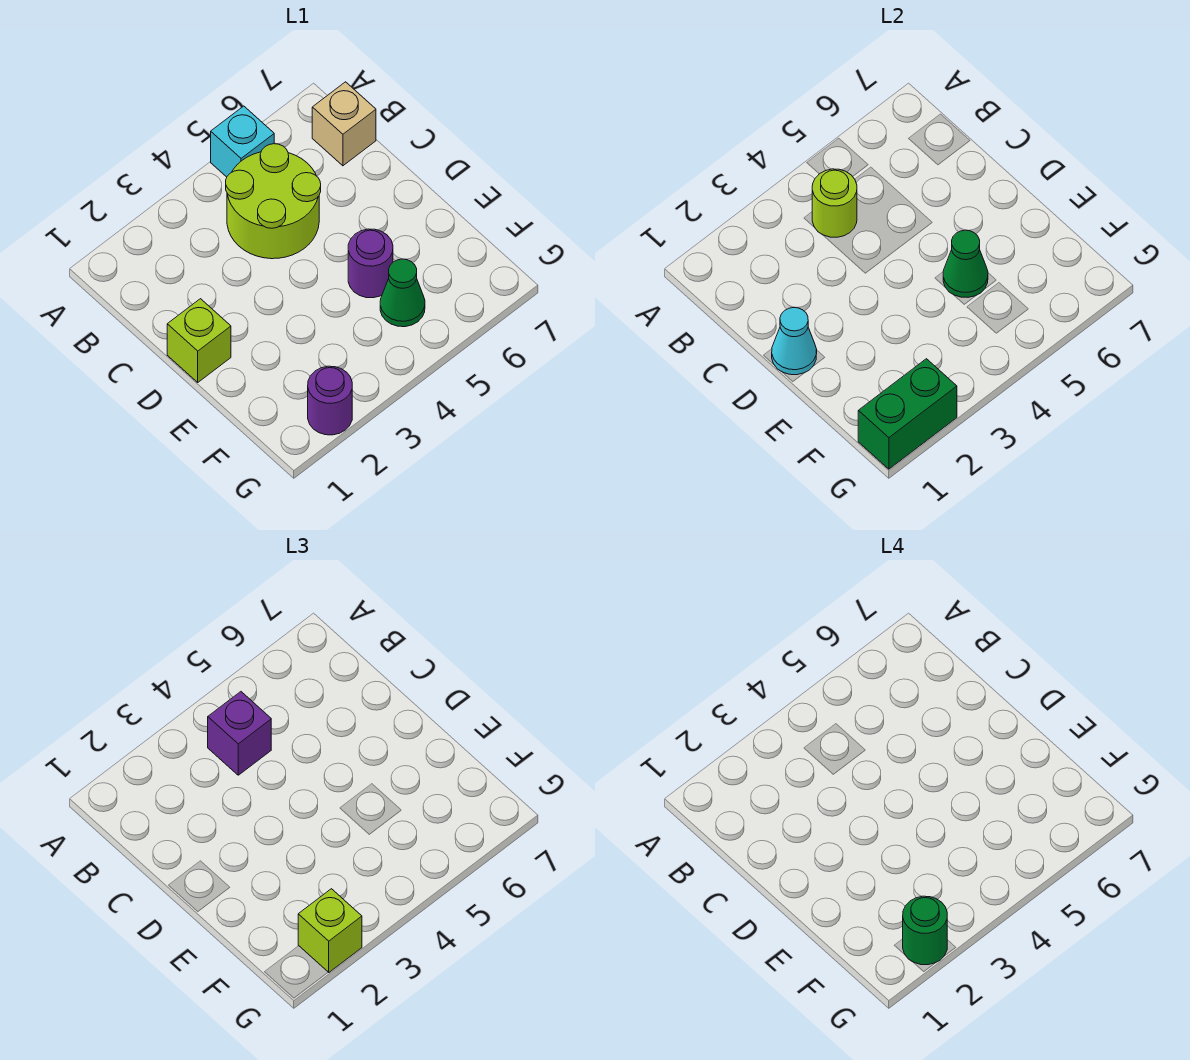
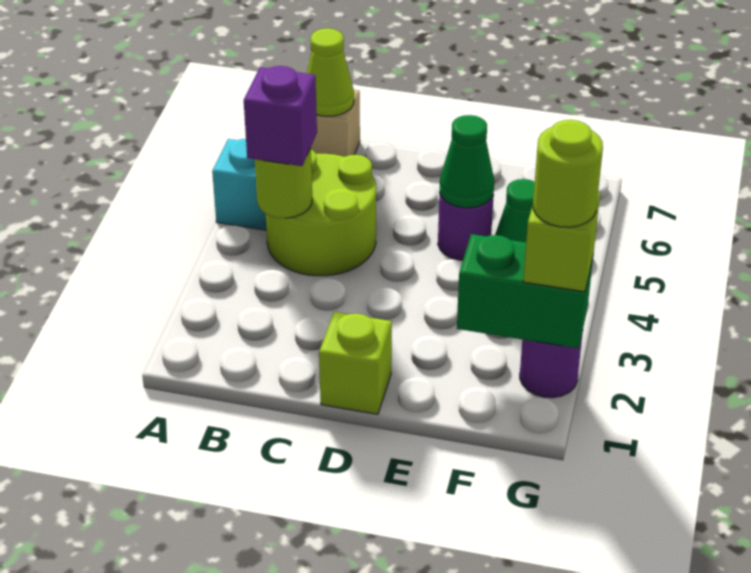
none -> lime cone B7 level 2
cyan cone D1 level 2 -> none
green brick G1:G2 level 2 -> green brick F2:G2 level 2
green round brick G2 level 4 -> lime round brick G2 level 4

